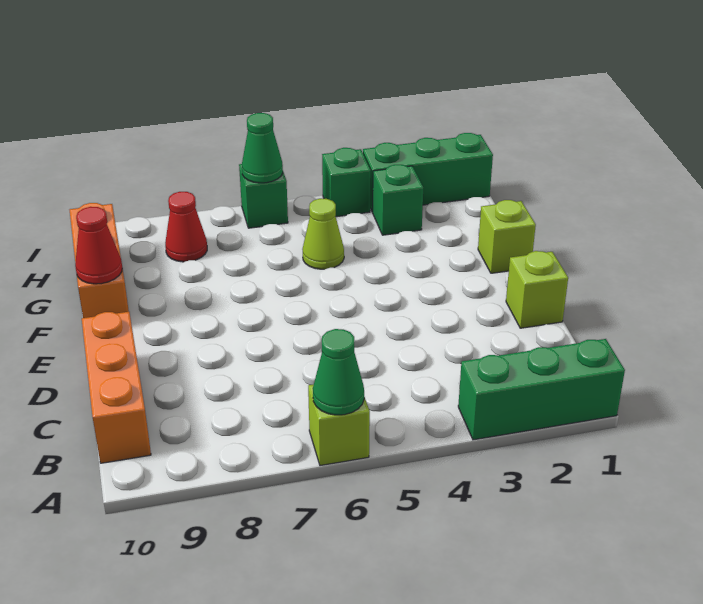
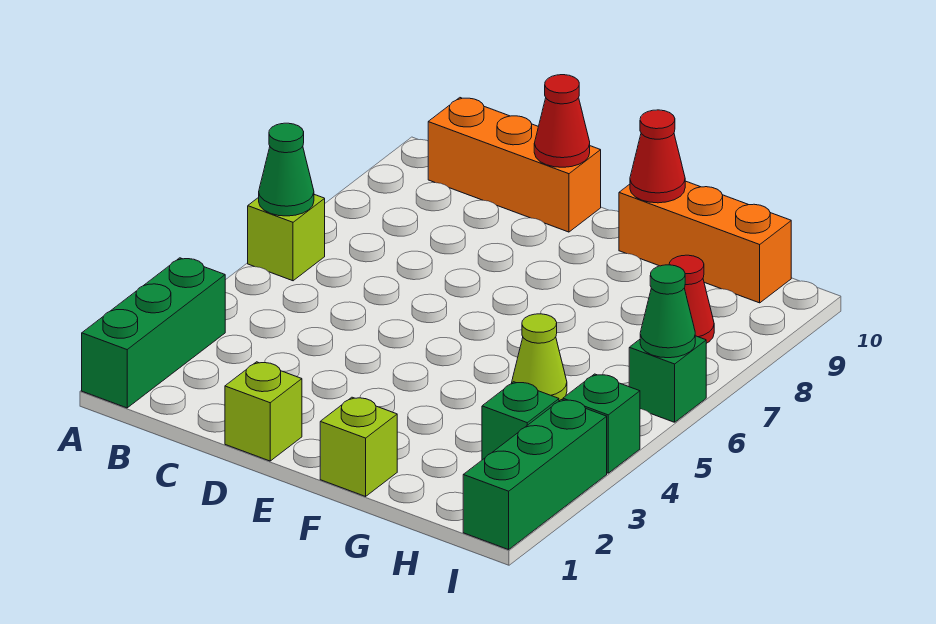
none -> red cone D10 level 2

